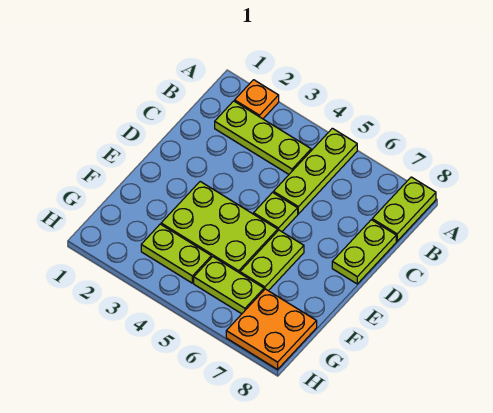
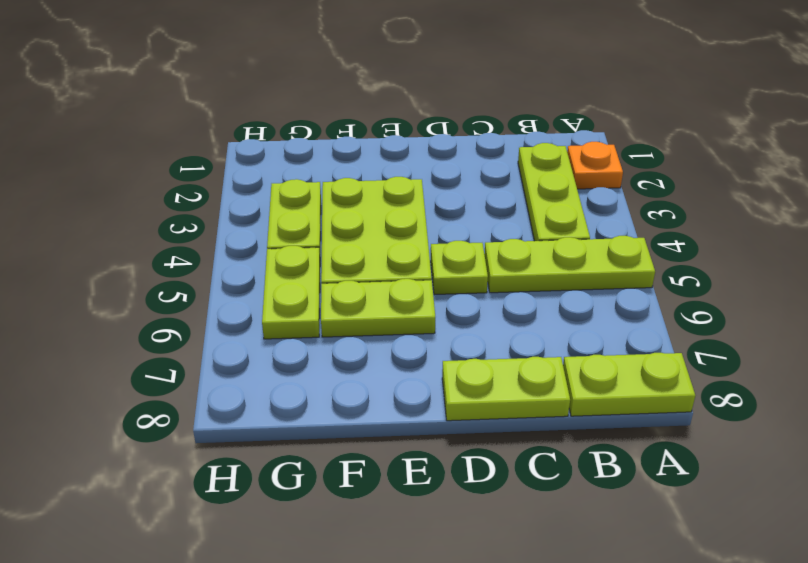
orange plate G7:H8 level 1 -> none

